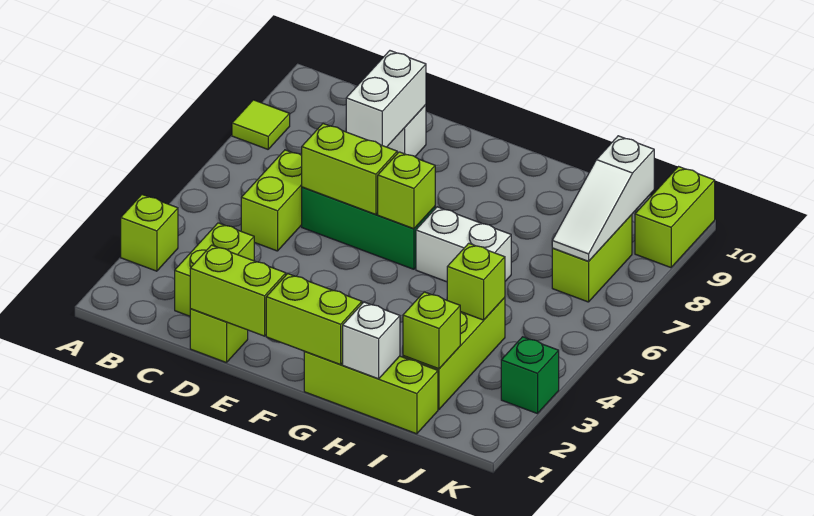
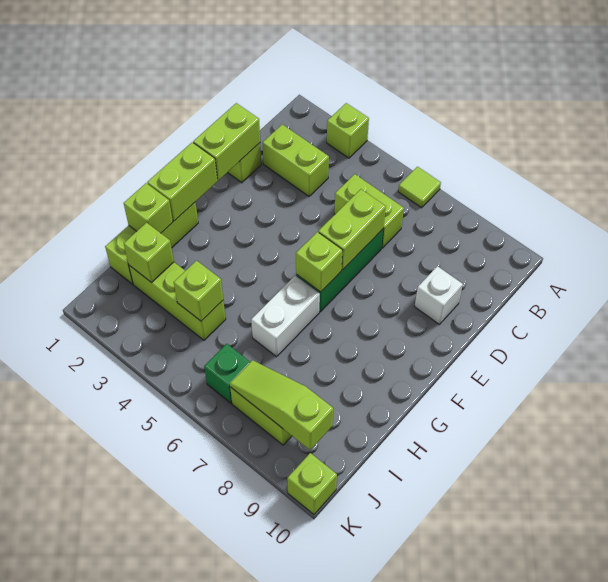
lime tile A8 level 1 -> lime tile A6 level 1
white brick D8:D9 level 2 -> none
white brick H1 level 2 -> lime brick H1 level 2
white slope J7:J9 level 2 top 9 -> lime slope J7:J9 level 2 top 9
green brick K3 level 1 -> green brick J6 level 1
lime brick K9:K10 level 1 -> lime brick K10 level 1

